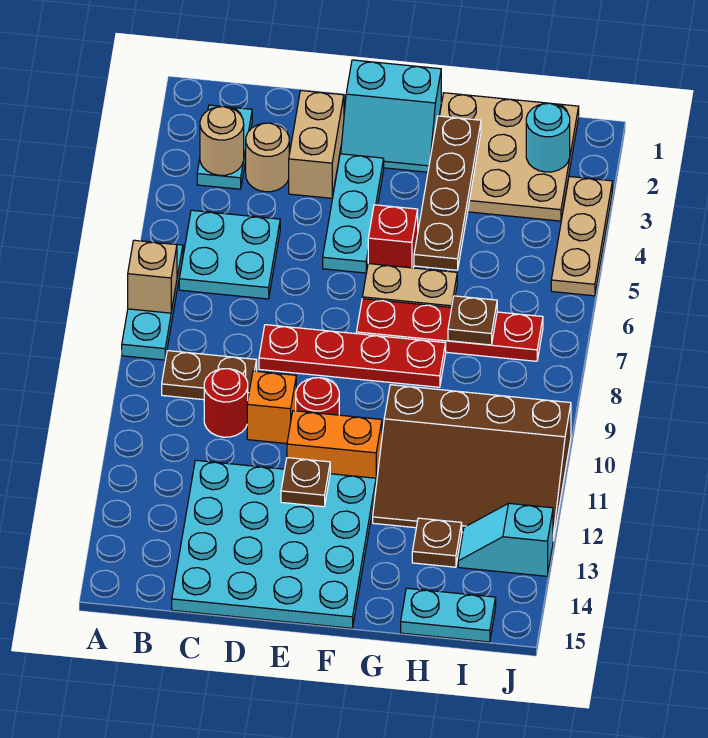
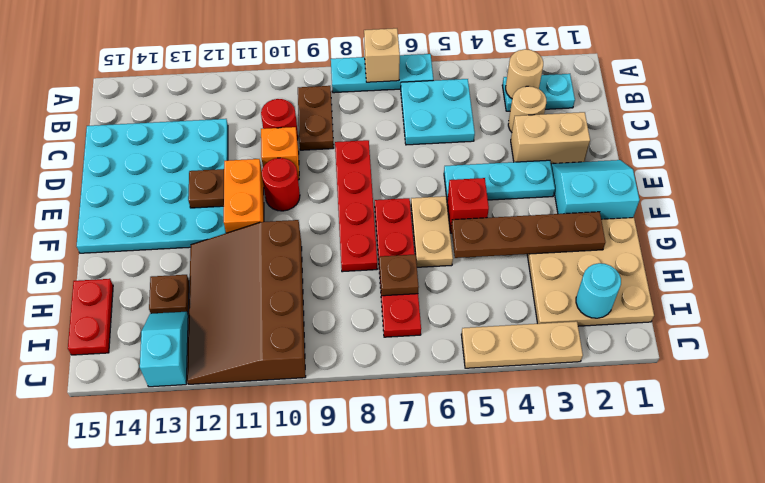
cyan slope E1:F2 level 1 top 1 -> cyan slope E1:F2 level 1 top F
cyan plate H15:I15 level 1 -> red plate H15:I15 level 1

